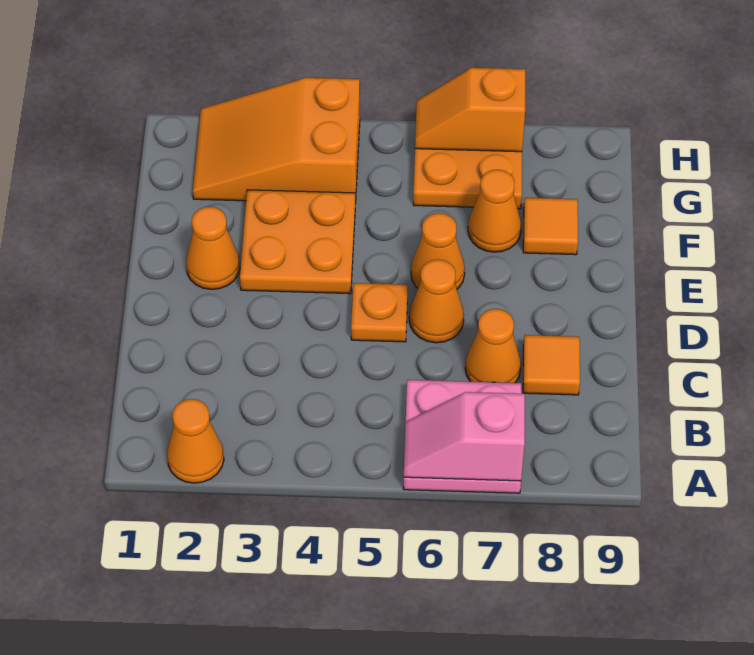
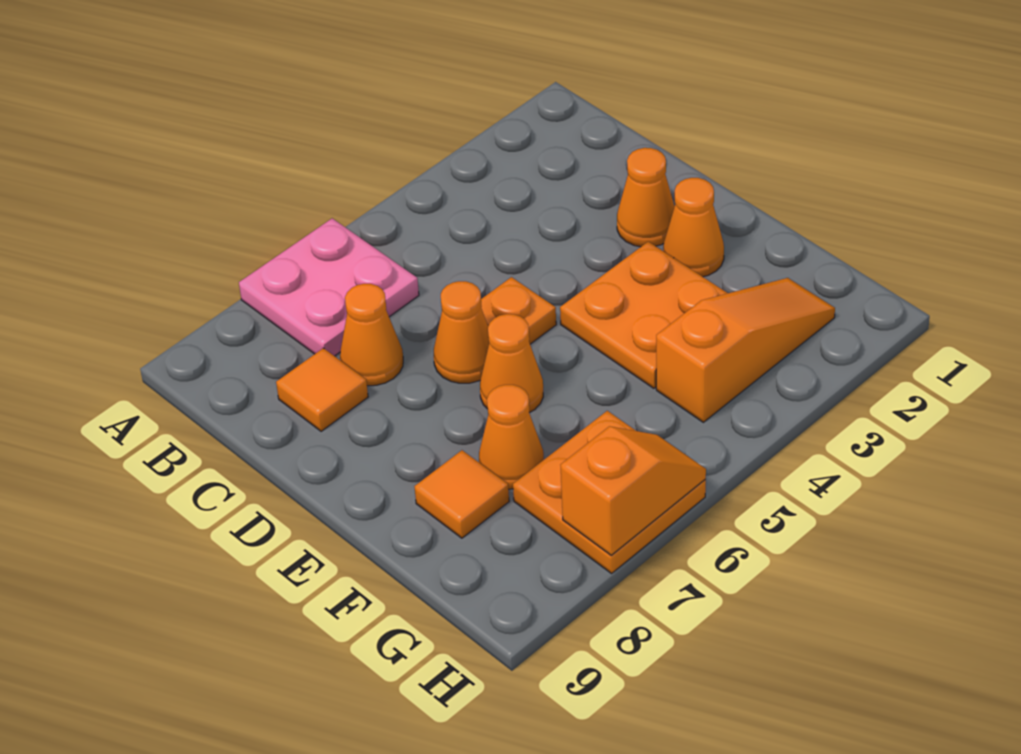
orange cone A2 level 1 -> orange cone D2 level 1
pink slope A6:A7 level 2 top 7 -> none
orange slope G2:H4 level 1 top 4 -> orange slope G2:G4 level 1 top 4

